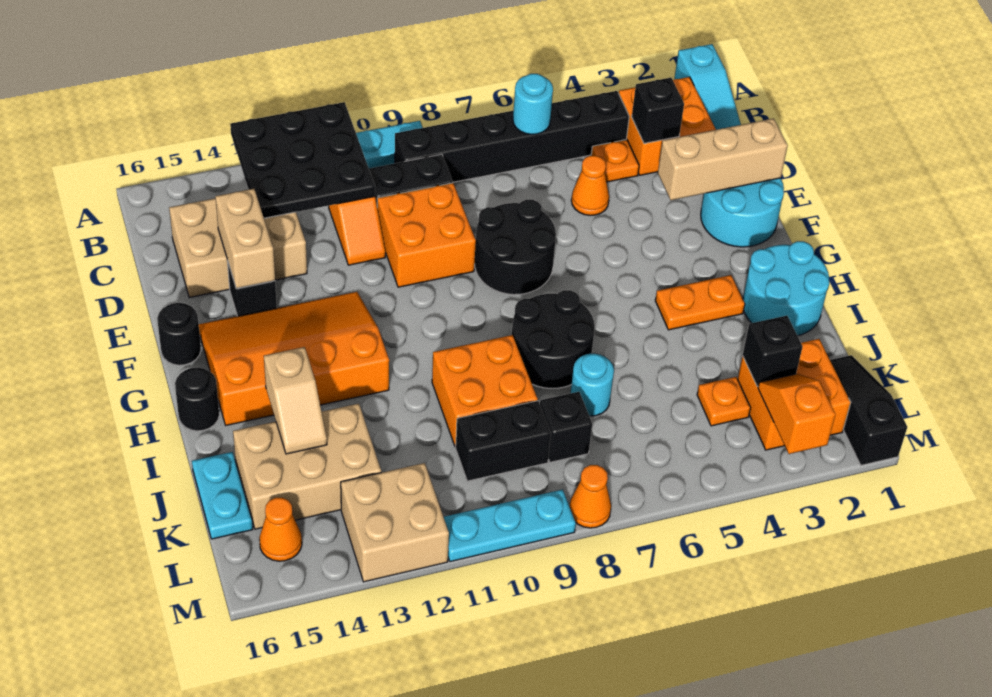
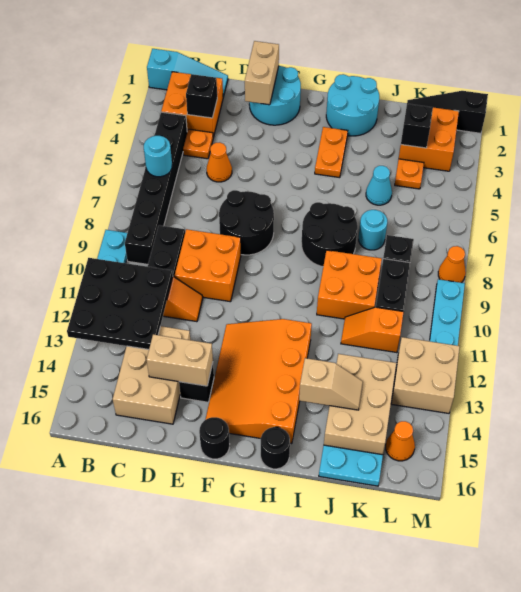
tan brick E1:E3 level 2 -> tan brick E1:E2 level 2
none -> cyan cone J5 level 1
orange slope L3:M3 level 2 top M -> orange slope J11:K11 level 1 top K

